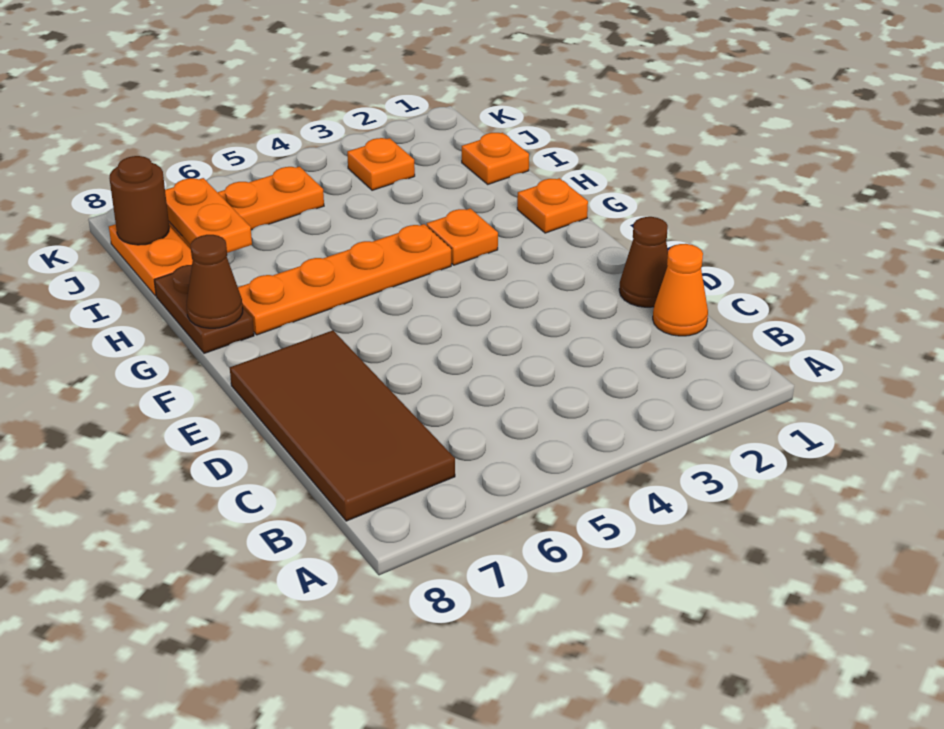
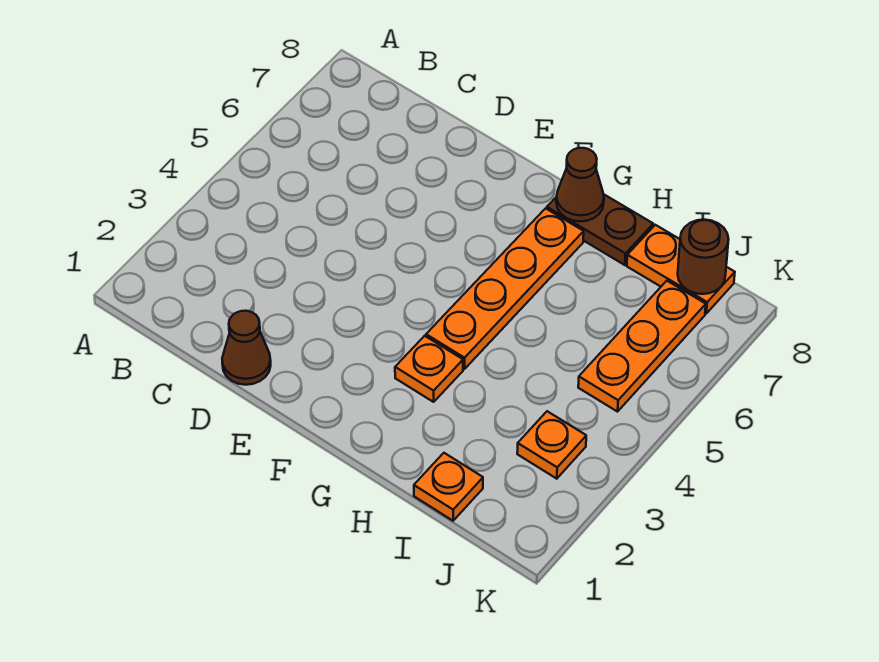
brown tile B7:E8 level 1 -> none
orange cone C1 level 1 -> none
orange plate G1 level 1 -> none
orange plate I7:J7 level 2 -> none

